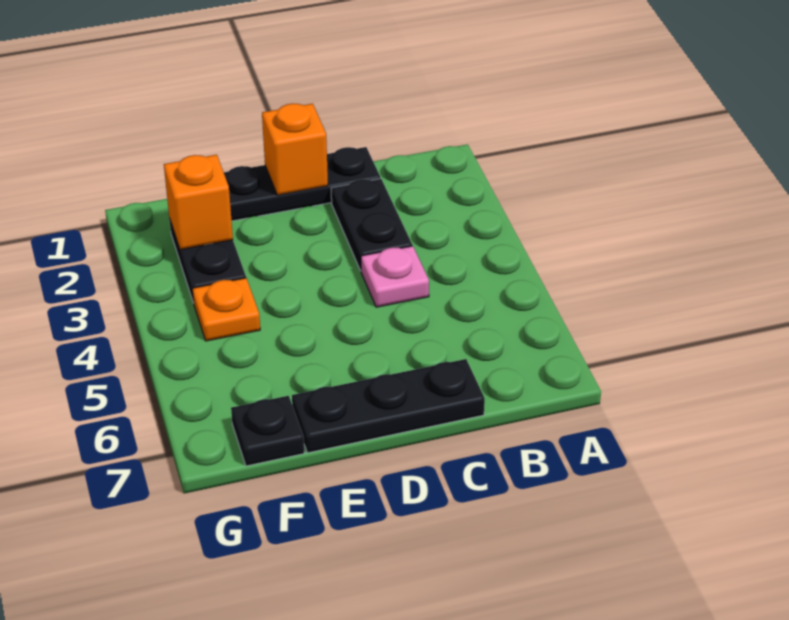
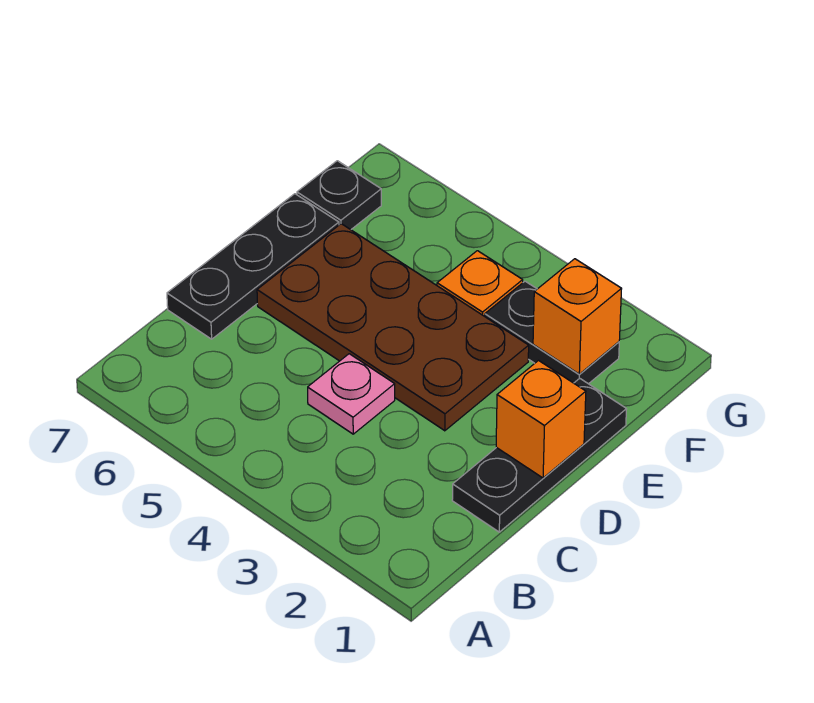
black plate C2:C3 level 1 -> none
none -> brown plate D3:E6 level 1

